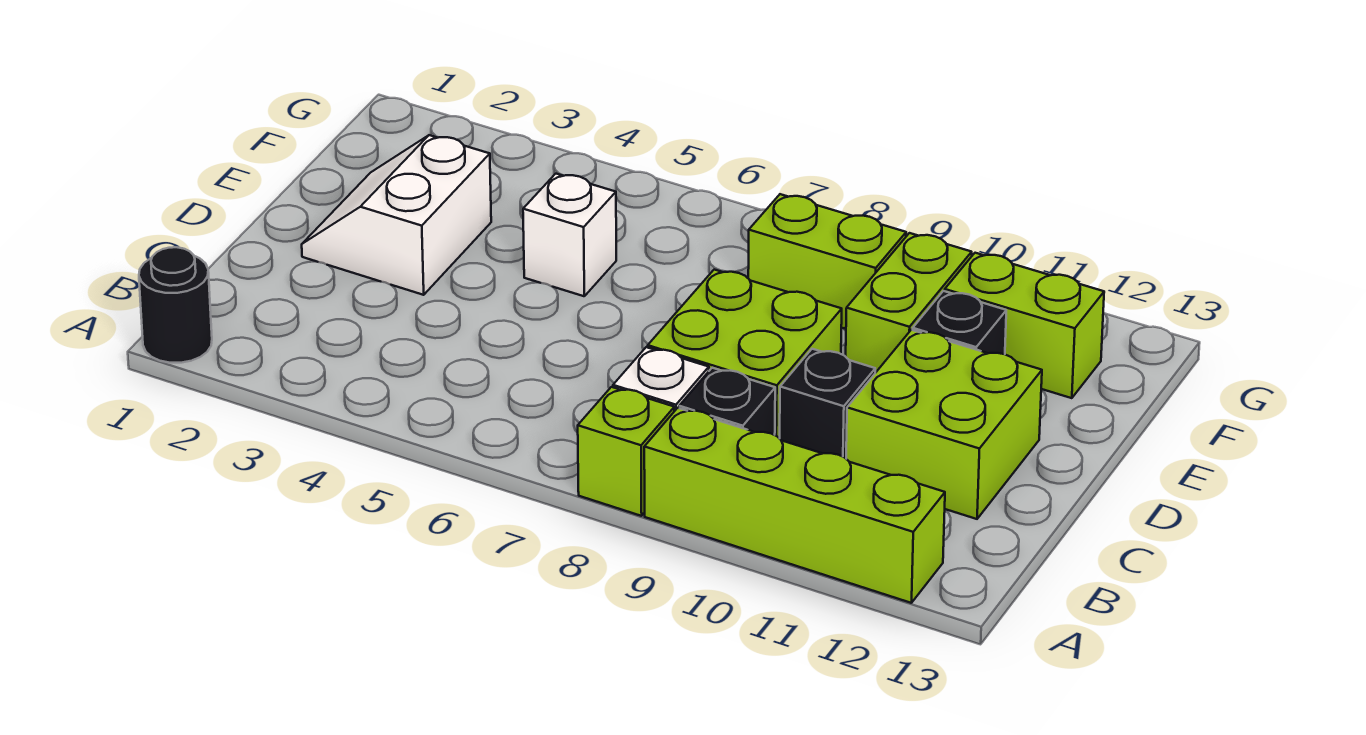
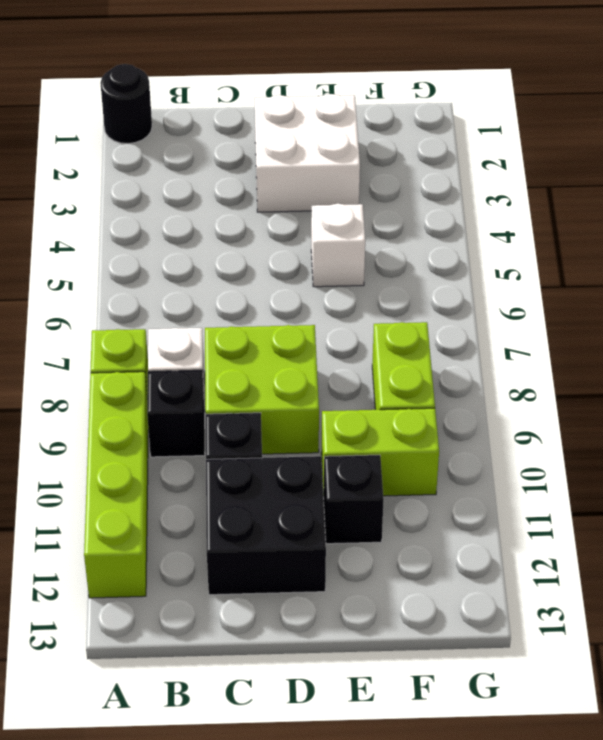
lime brick C11:D12 level 1 -> black brick C11:D12 level 1
white slope D2:E3 level 1 top 3 -> white brick D2:E3 level 1
lime brick F11:F12 level 1 -> none

